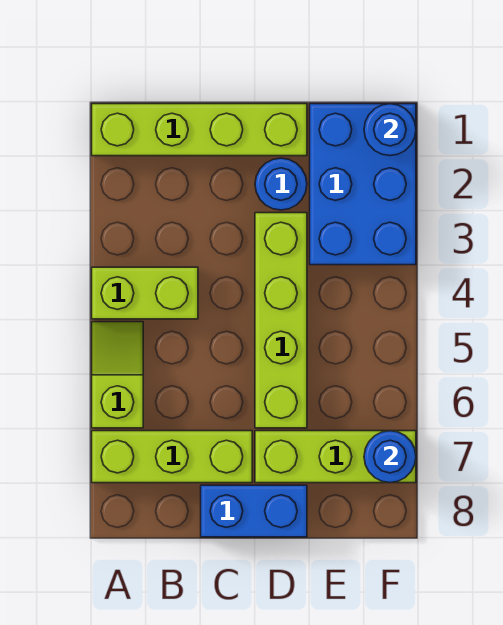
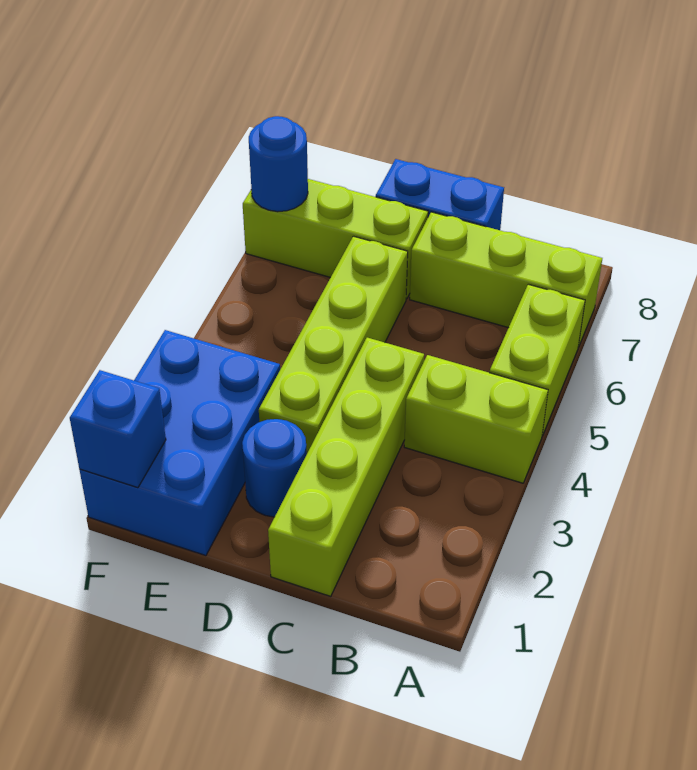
lime brick A1:D1 level 1 -> lime brick C1:C4 level 1
lime slope A5:A6 level 1 top 6 -> lime brick A5:A6 level 1
blue round brick F1 level 2 -> blue brick F1 level 2

